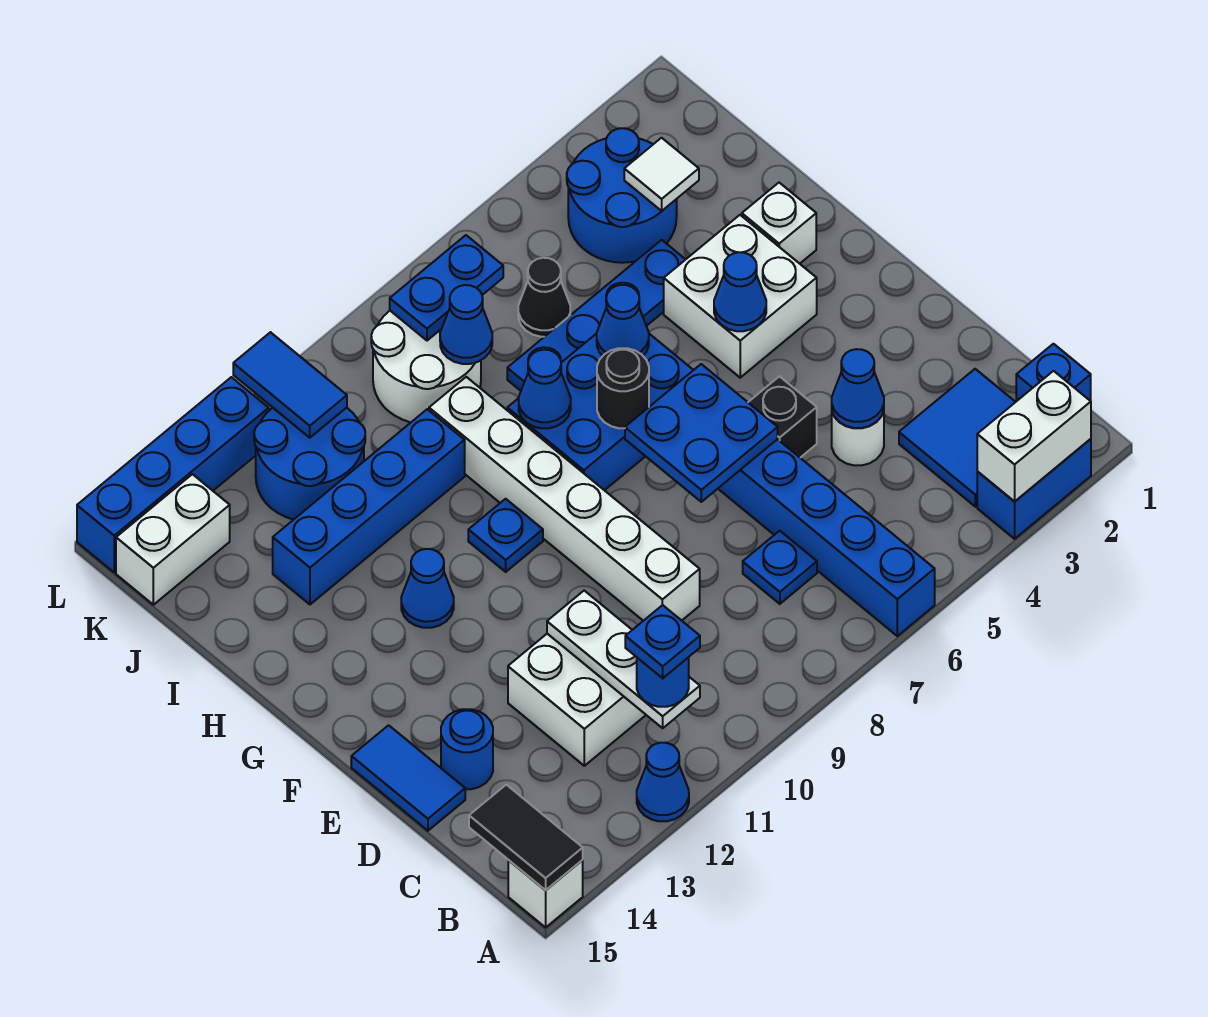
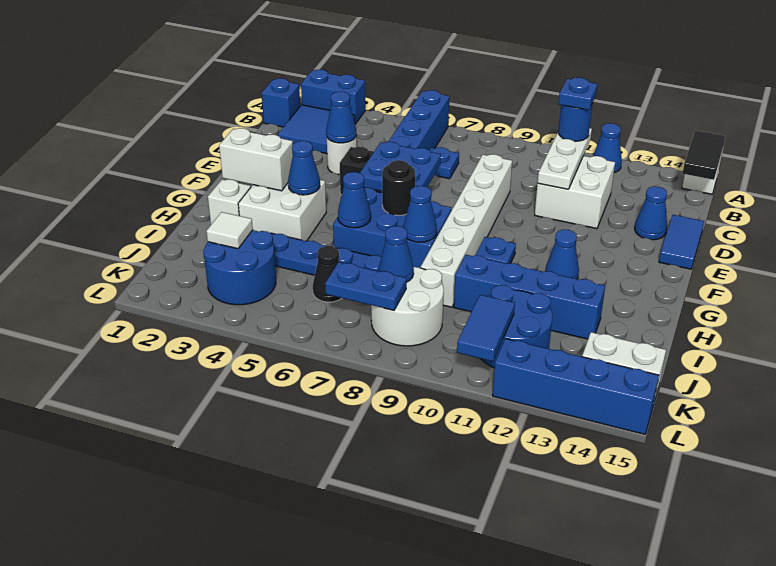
white brick A2:A3 level 2 -> white brick G2:G3 level 2
blue round brick D14 level 1 -> blue cone D14 level 1

